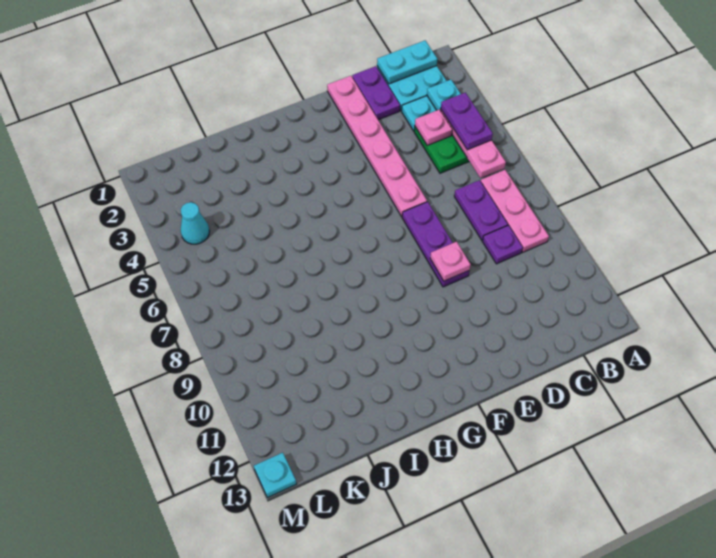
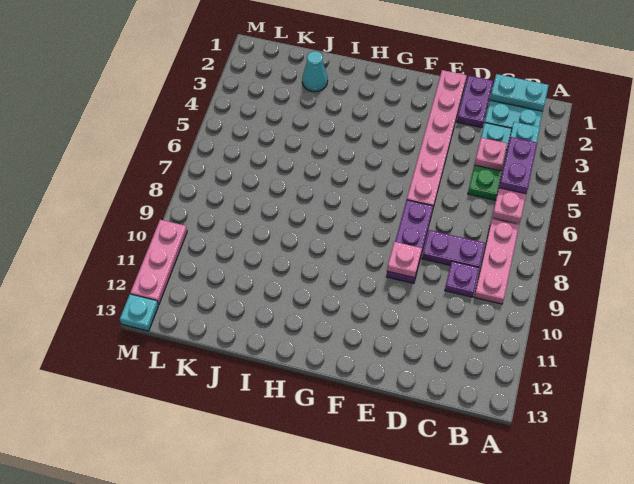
purple plate C7:C8 level 1 -> purple plate C8:D8 level 1
cyan cone L4 level 1 -> cyan cone J2 level 1
none -> pink plate M10:M12 level 1

